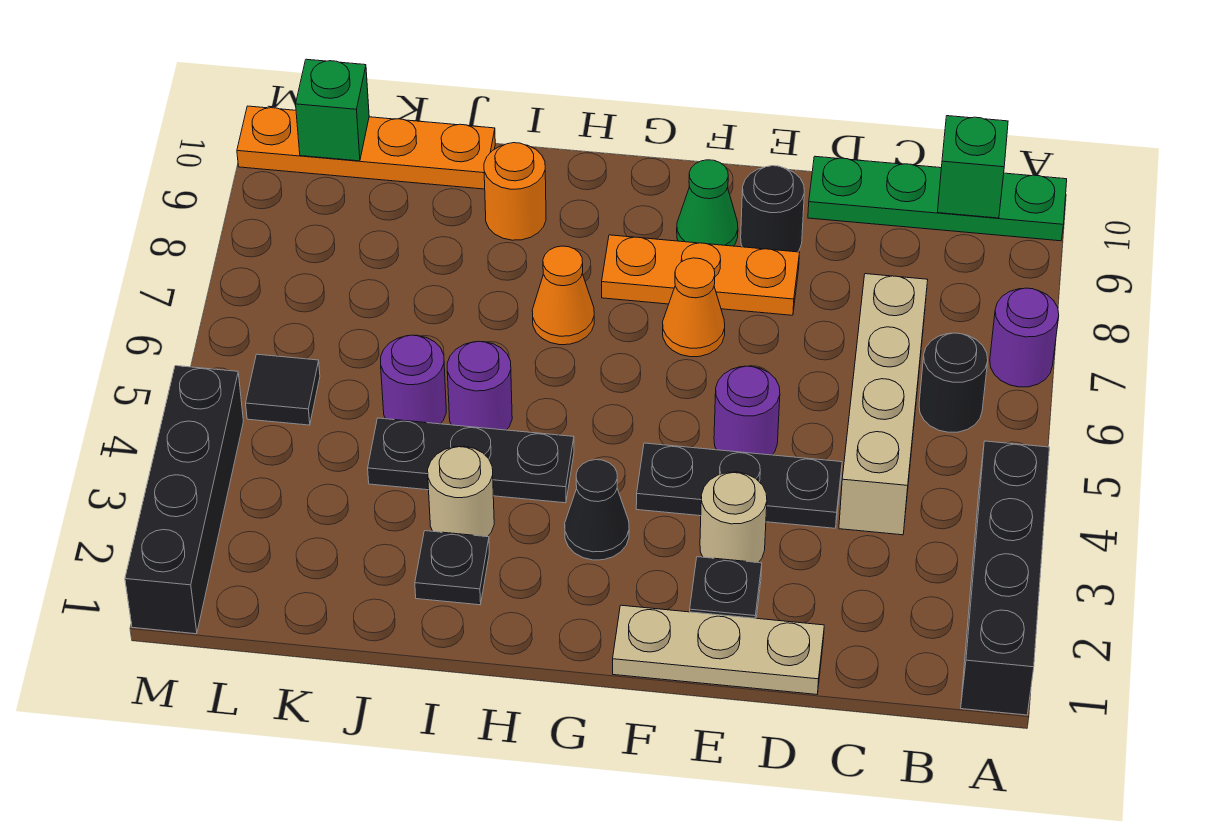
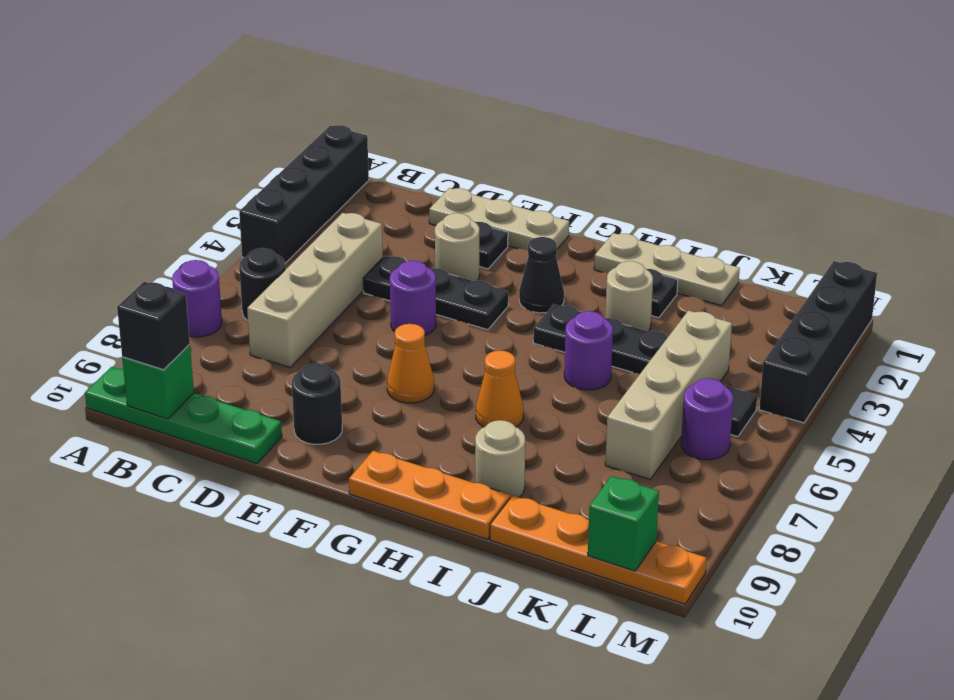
none -> black brick B10 level 3
orange plate E8:G8 level 1 -> orange plate G10:I10 level 1
green cone F9 level 1 -> none
none -> tan plate H1:J1 level 1
orange round brick I9 level 1 -> tan round brick I9 level 1
purple round brick J5 level 1 -> purple round brick L6 level 1
none -> tan brick K4:K7 level 1

